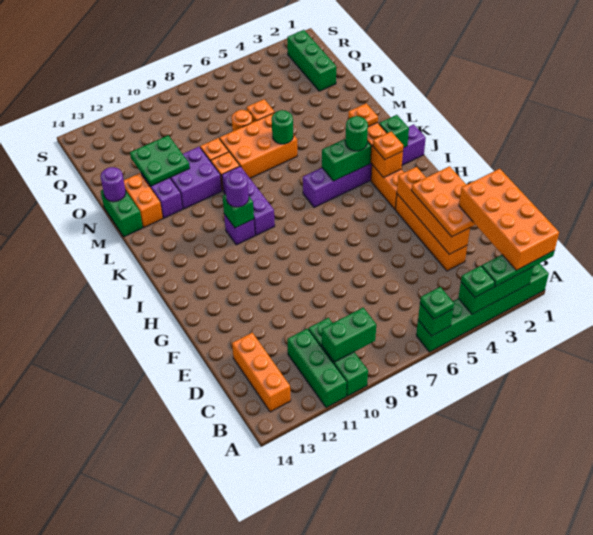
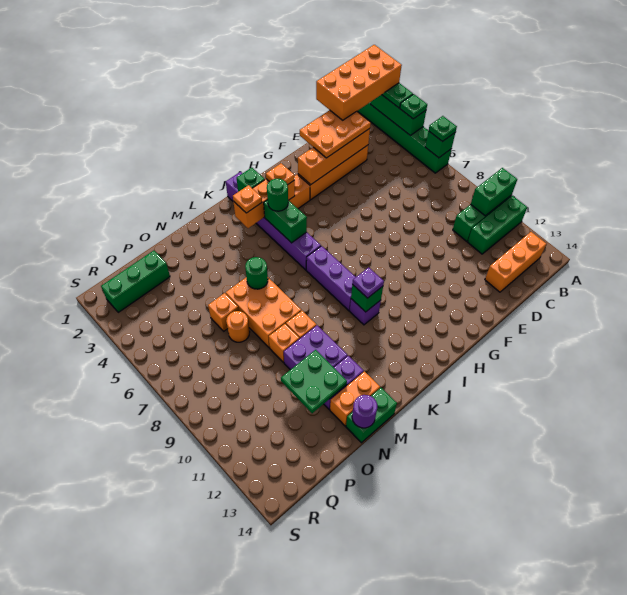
green brick B9:B10 level 2 -> green brick A10:B10 level 2
purple brick J9:L9 level 1 -> purple brick J7:J9 level 1
purple round brick J10 level 3 -> purple plate J10 level 3

